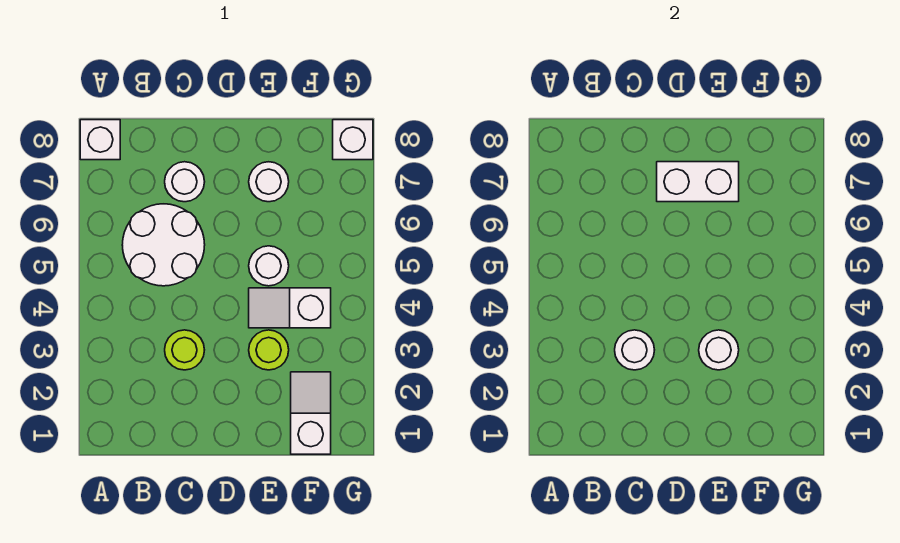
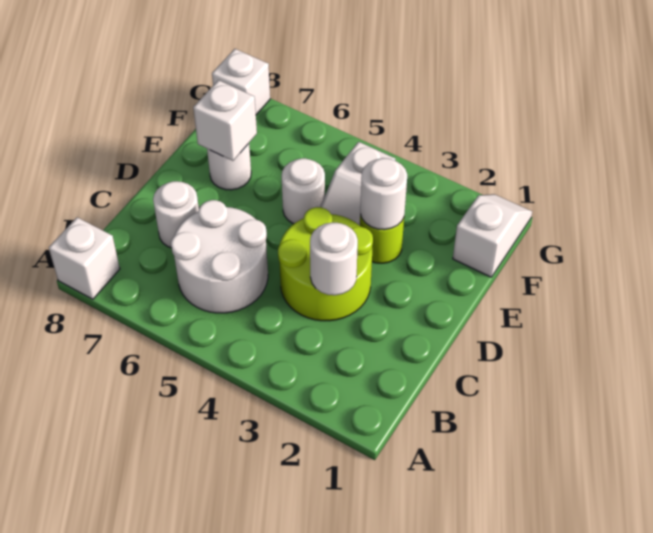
lime round brick C3 level 1 -> lime round brick C3:D4 level 1
white brick D7:E7 level 2 -> white brick E7 level 2
white slope F1:F2 level 1 top 1 -> white slope F1:G1 level 1 top F

